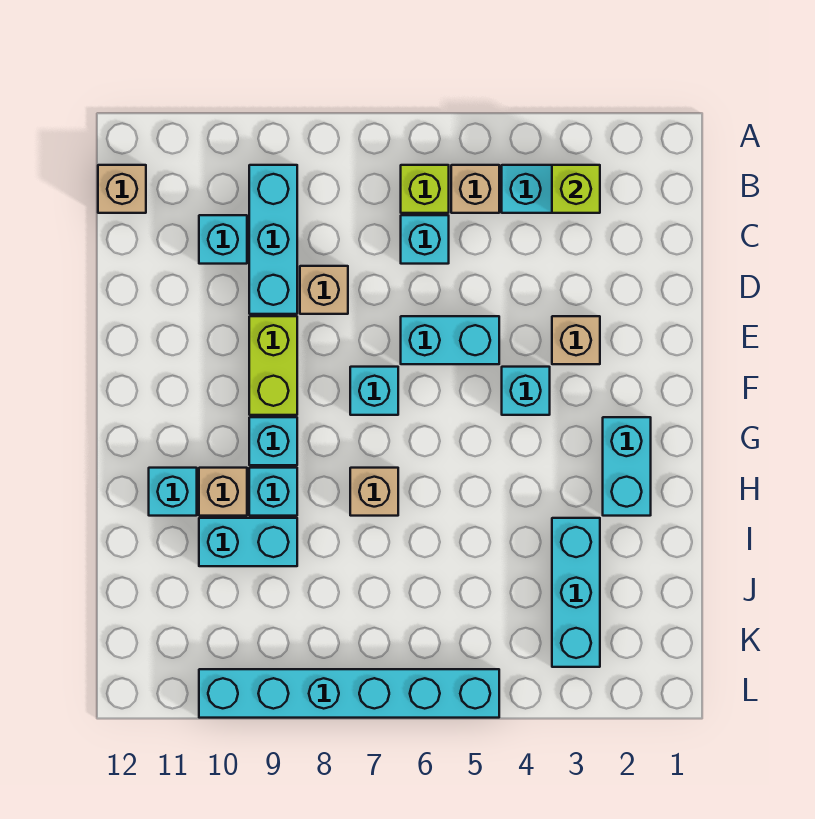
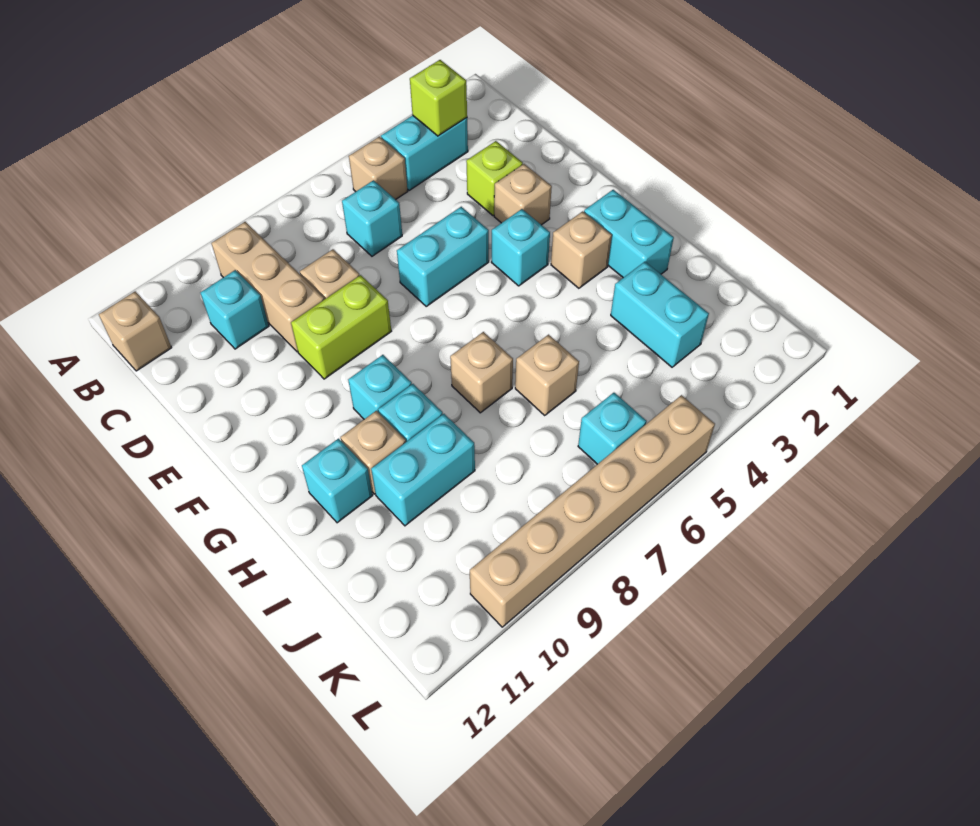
lime brick B6 level 1 -> lime brick D3 level 1
cyan brick B9:D9 level 1 -> tan brick B9:D9 level 1
lime brick E9:F9 level 1 -> lime brick E8:E9 level 1
cyan brick F7 level 1 -> cyan brick K6 level 1
none -> tan brick G3 level 1
cyan brick I3:K3 level 1 -> cyan brick I3:J3 level 1
none -> tan brick I6 level 1
cyan brick L5:L10 level 1 -> tan brick L5:L10 level 1

